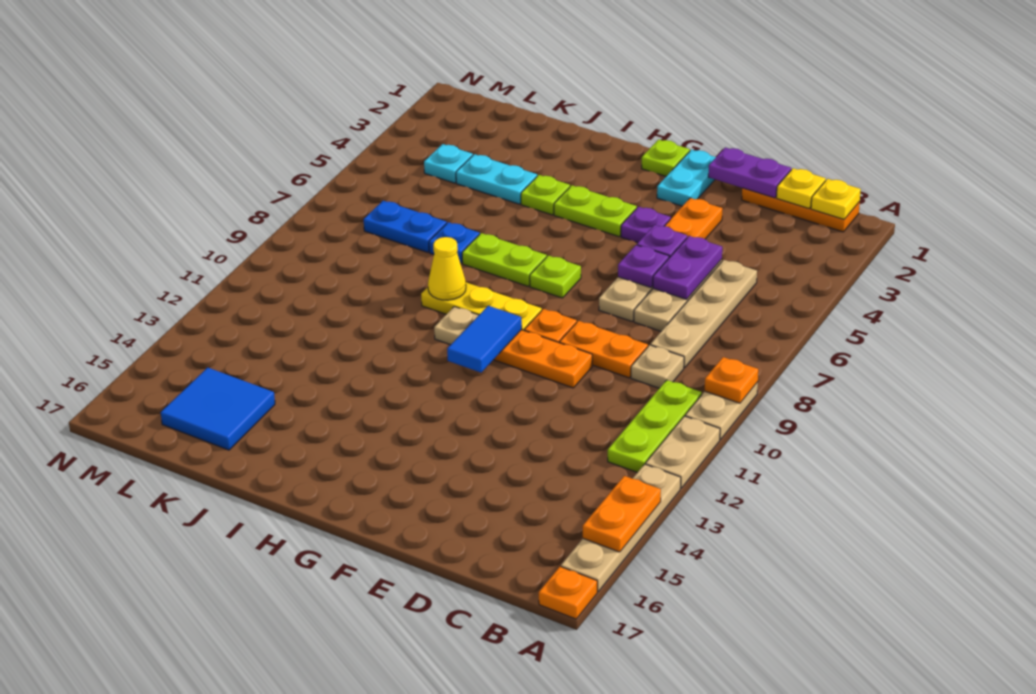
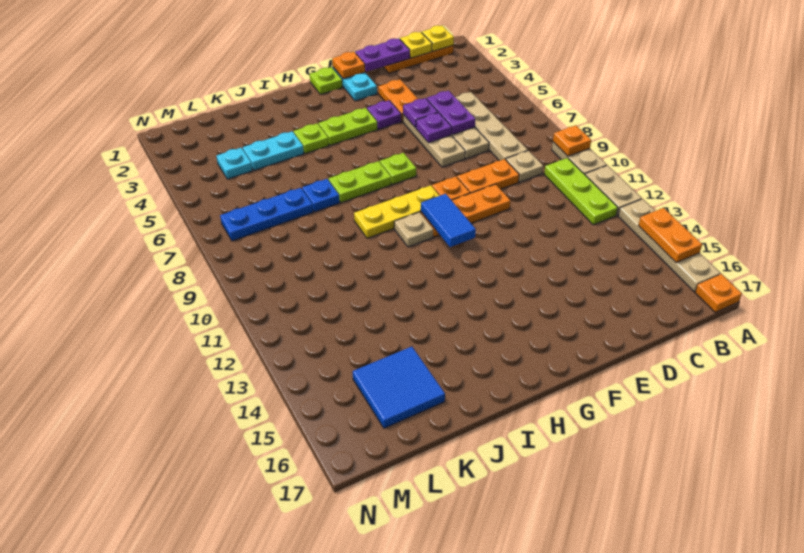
none -> orange plate F1 level 2
yellow cone I9 level 2 -> none
blue plate K7:L7 level 1 -> blue plate K7:M7 level 1

